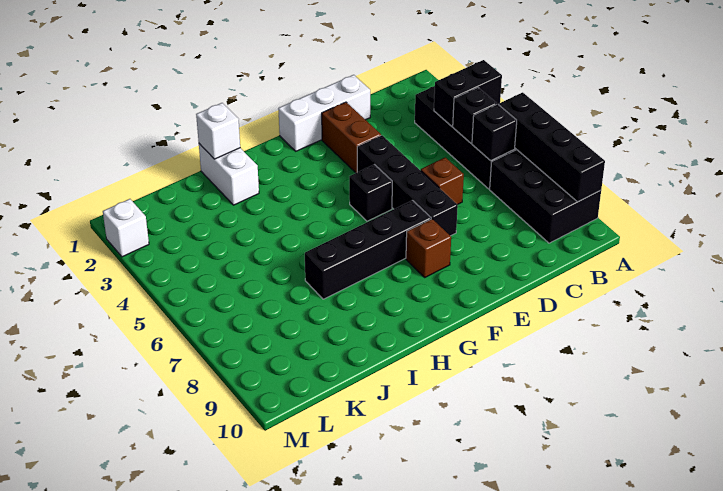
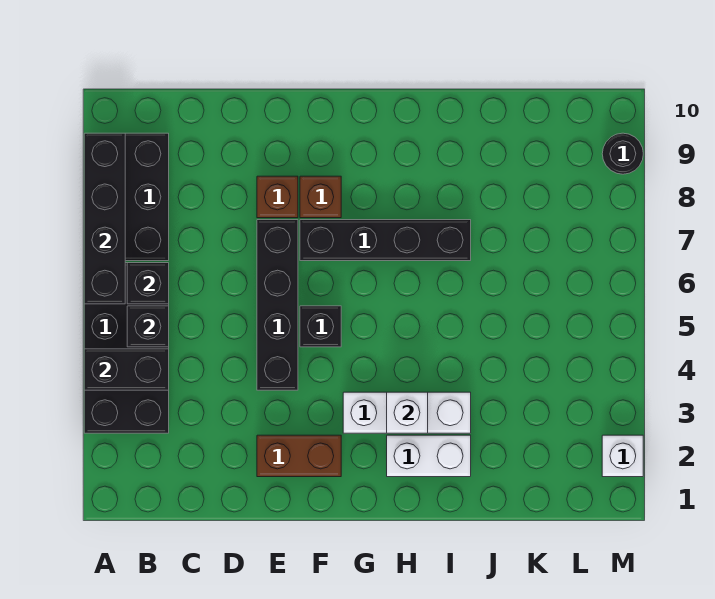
white brick D1:F1 level 1 -> white brick G3:I3 level 1
brown brick D6 level 1 -> brown brick E8 level 1
brown brick E2:E3 level 1 -> brown brick E2:F2 level 1
white brick I1:I2 level 1 -> white brick H2:I2 level 1
white brick I1 level 2 -> white brick H3 level 2
none -> black round brick M9 level 1

